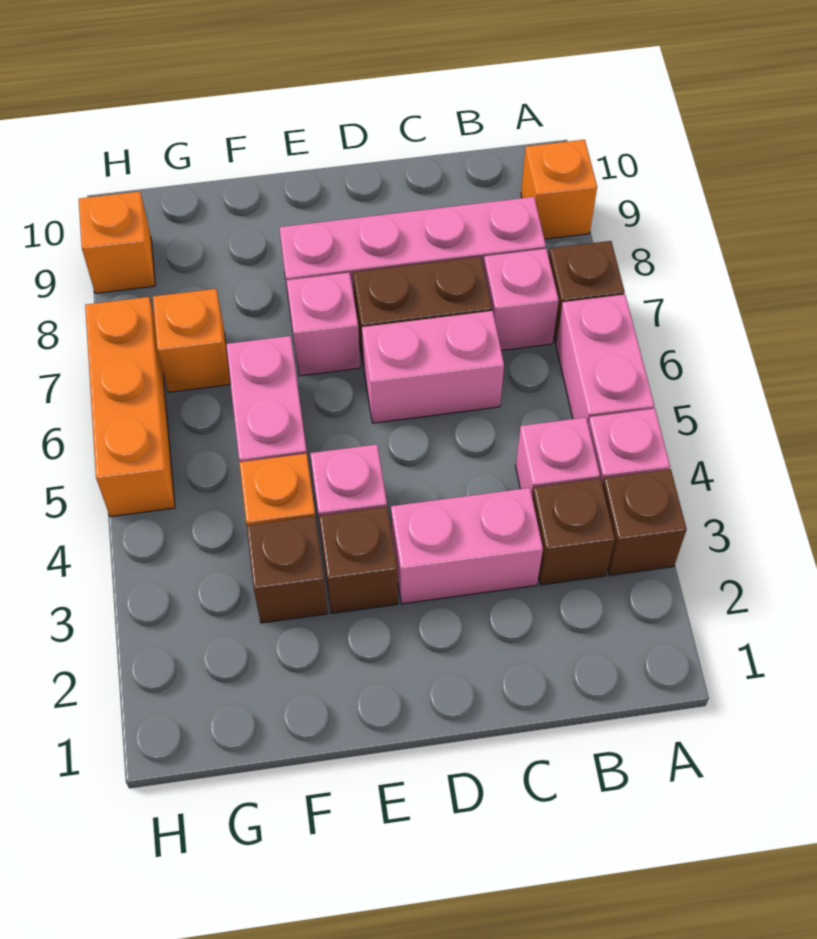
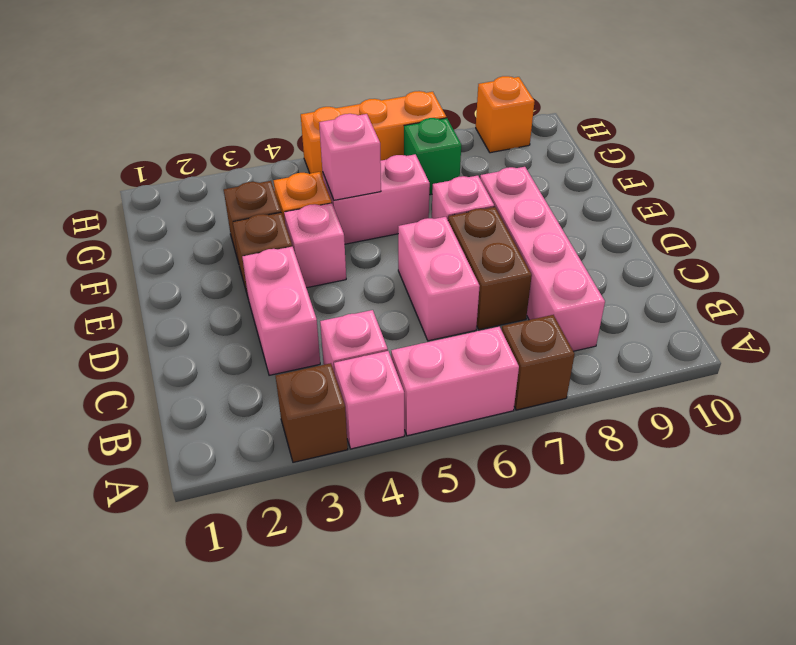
orange brick A9 level 1 -> none
brown brick B3 level 1 -> none
pink brick B7 level 1 -> pink brick F5 level 2
orange brick G7 level 1 -> green brick G7 level 1

